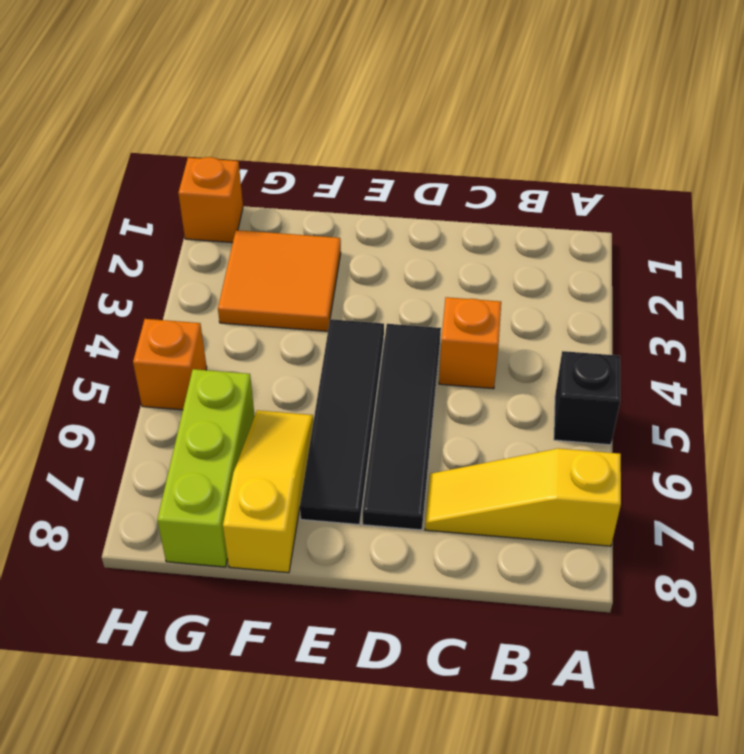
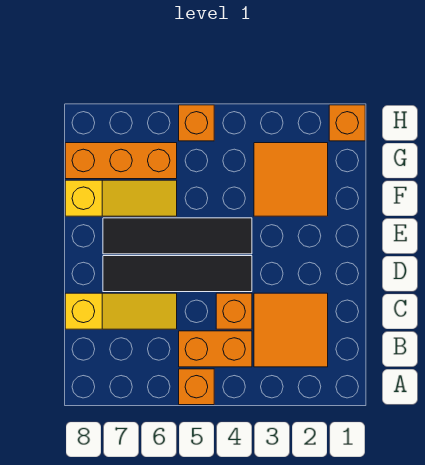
black brick A5 level 1 -> orange brick A5 level 1
yellow slope A7:C7 level 1 top A -> yellow slope C6:C8 level 1 top 8
none -> orange tile B2:C3 level 1
none -> orange brick B4:B5 level 1
lime brick G6:G8 level 1 -> orange brick G6:G8 level 1

